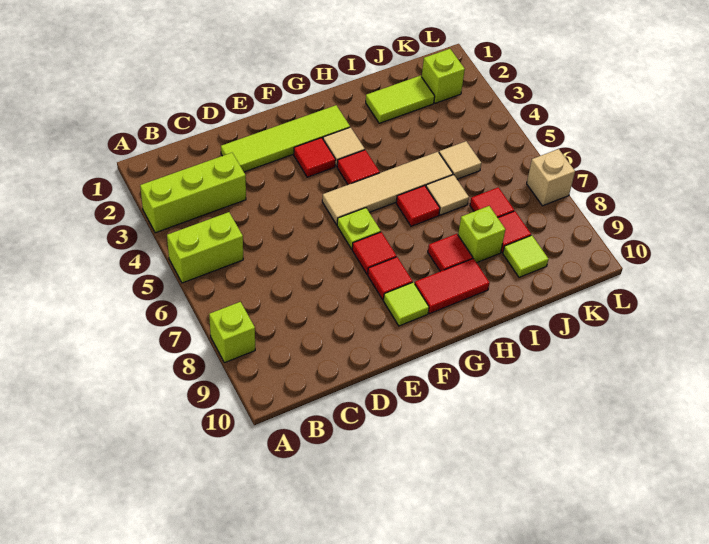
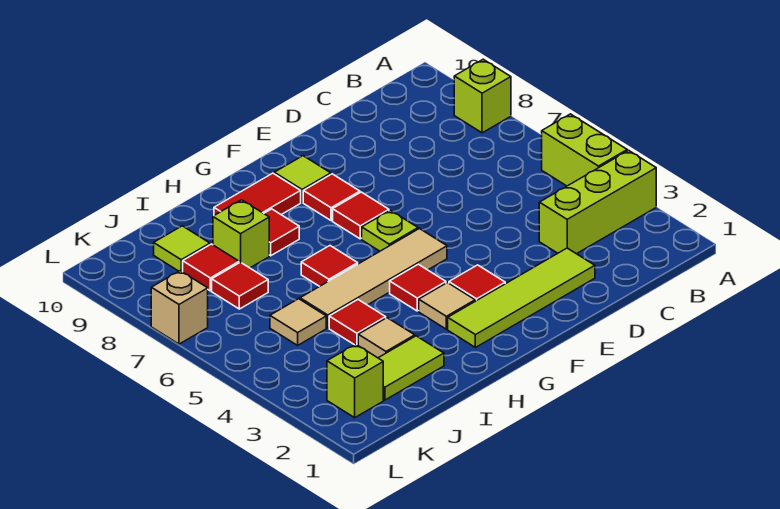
lime brick A5:B5 level 1 -> lime brick A4:A5 level 1
none -> red tile I4 level 1
tan tile I6 level 1 -> tan tile I3 level 1

